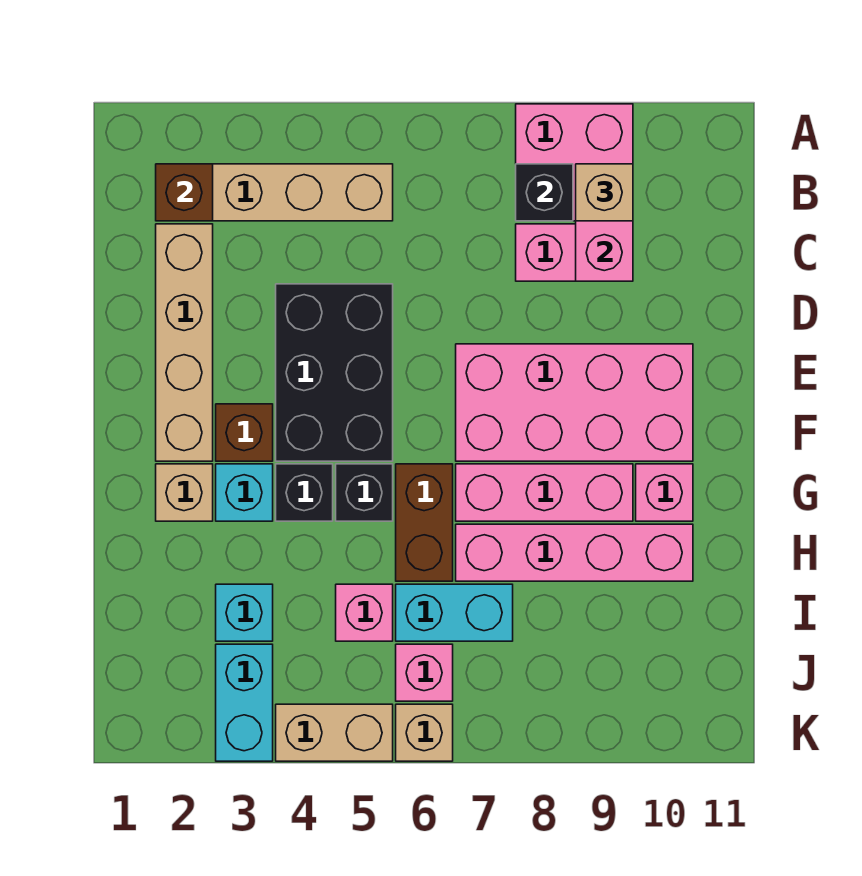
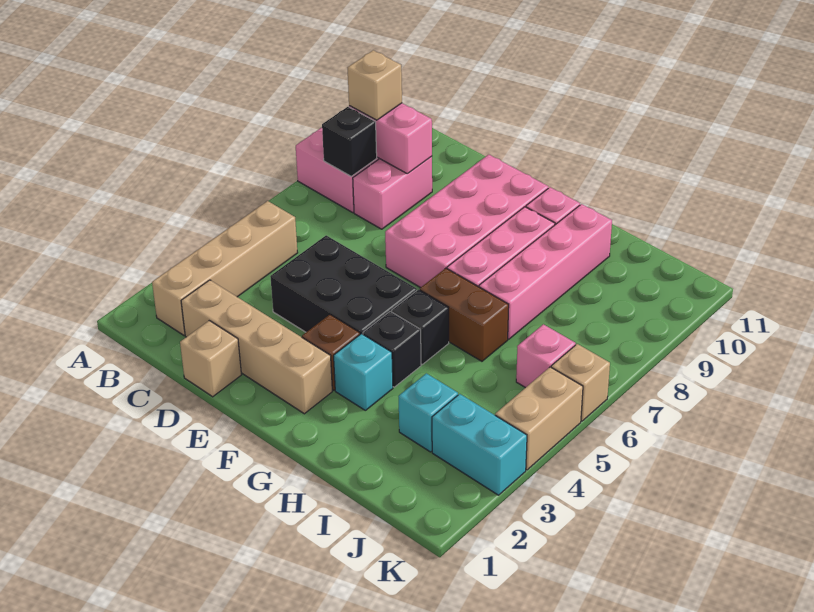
brown brick B2 level 2 -> none
tan brick G2 level 1 -> tan brick D1 level 1
pink brick I5 level 1 -> none
cyan brick I6:I7 level 1 -> none

